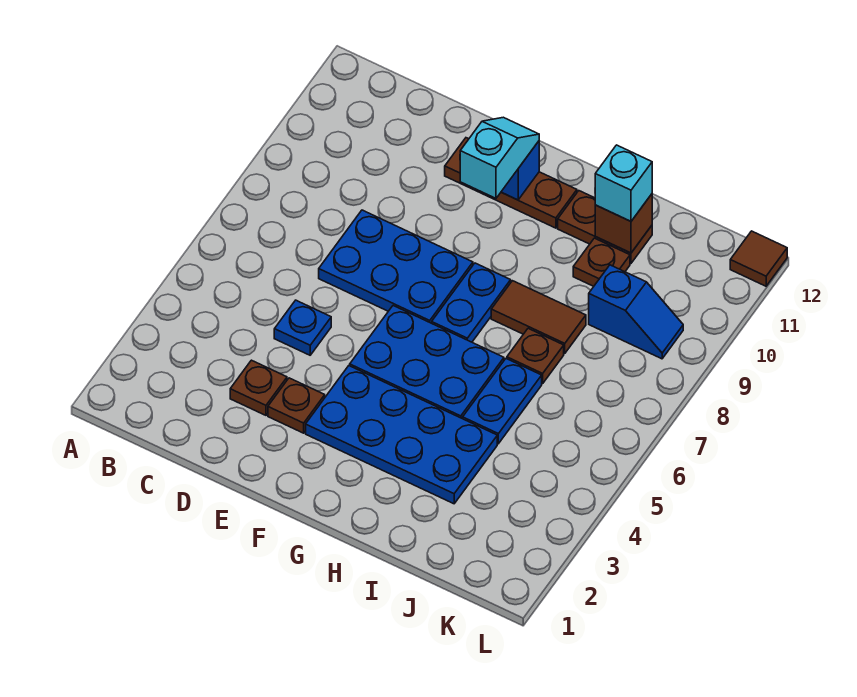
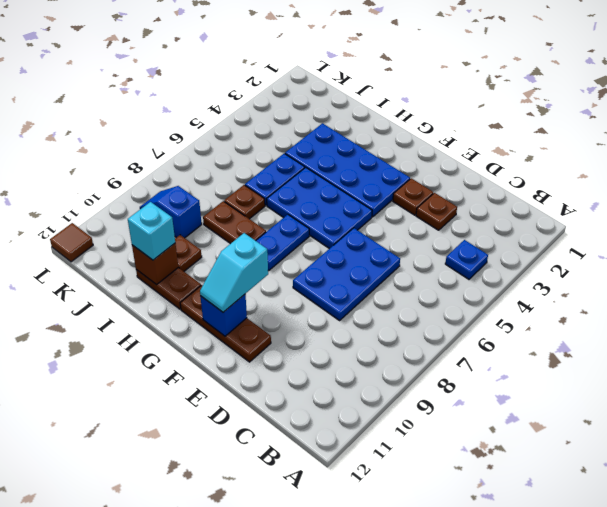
blue plate D5 level 1 -> blue plate B4 level 1
blue plate D7:F8 level 1 -> blue plate D6:E8 level 1
brown tile H8:I8 level 1 -> brown plate H8:I8 level 1

